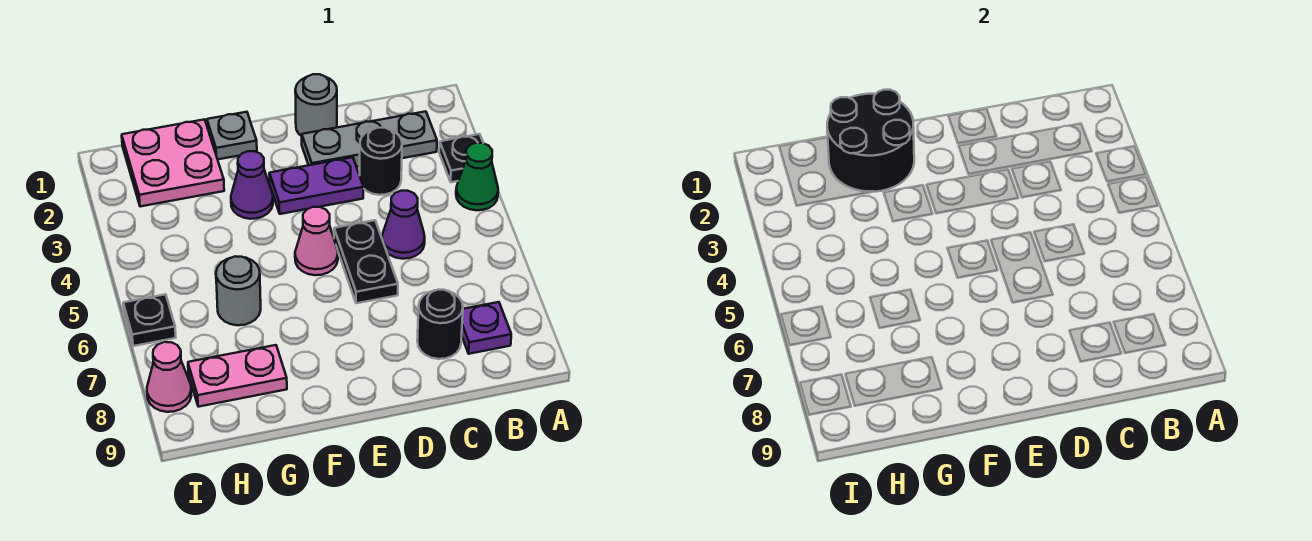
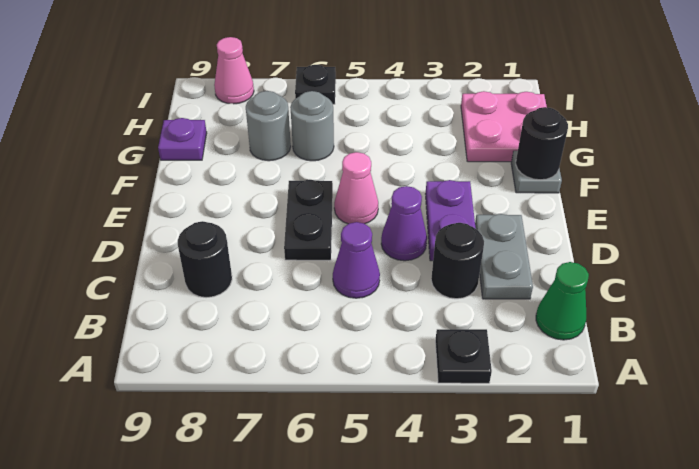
green cone A4 level 1 -> green cone B1 level 1
grey plate B2:D2 level 1 -> grey plate C2:D2 level 1
purple plate B8 level 1 -> purple plate G9 level 1
grey round brick D1 level 1 -> grey round brick G7 level 1
black plate D5:D6 level 1 -> black plate D6:E6 level 1
black round brick F1:G2 level 2 -> black round brick F1 level 2
purple cone F3 level 1 -> purple cone D4 level 1
pink plate G8:H8 level 1 -> none

